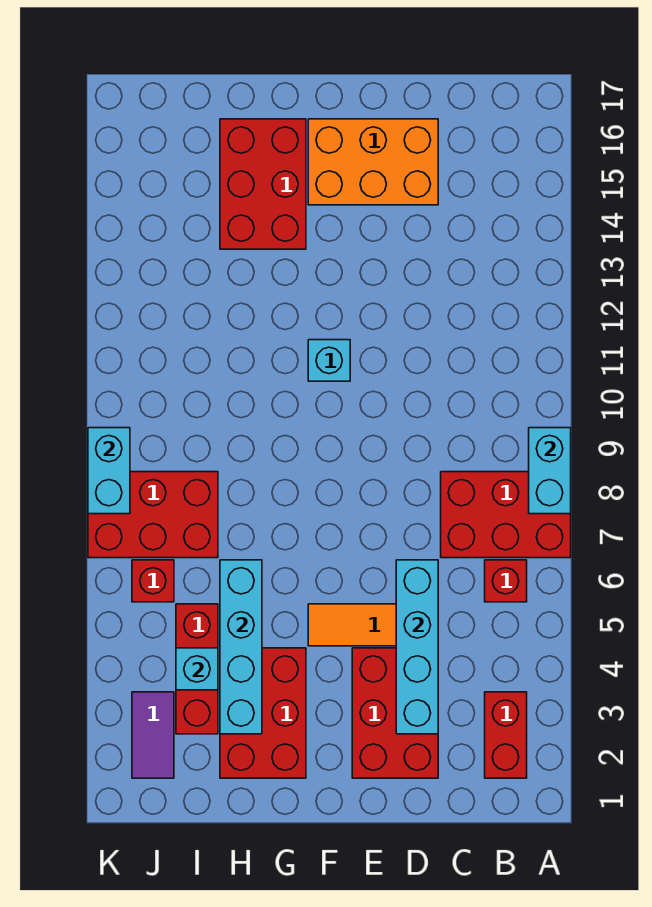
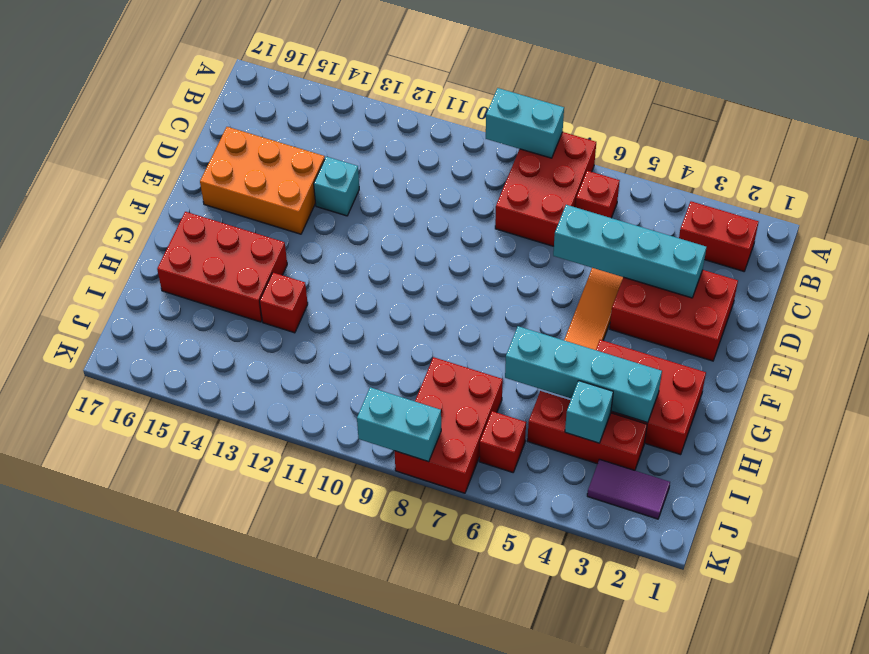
orange brick D15:F16 level 1 -> orange brick D14:E16 level 1
cyan brick F11 level 1 -> cyan brick D13 level 1
none -> red brick H13 level 1

